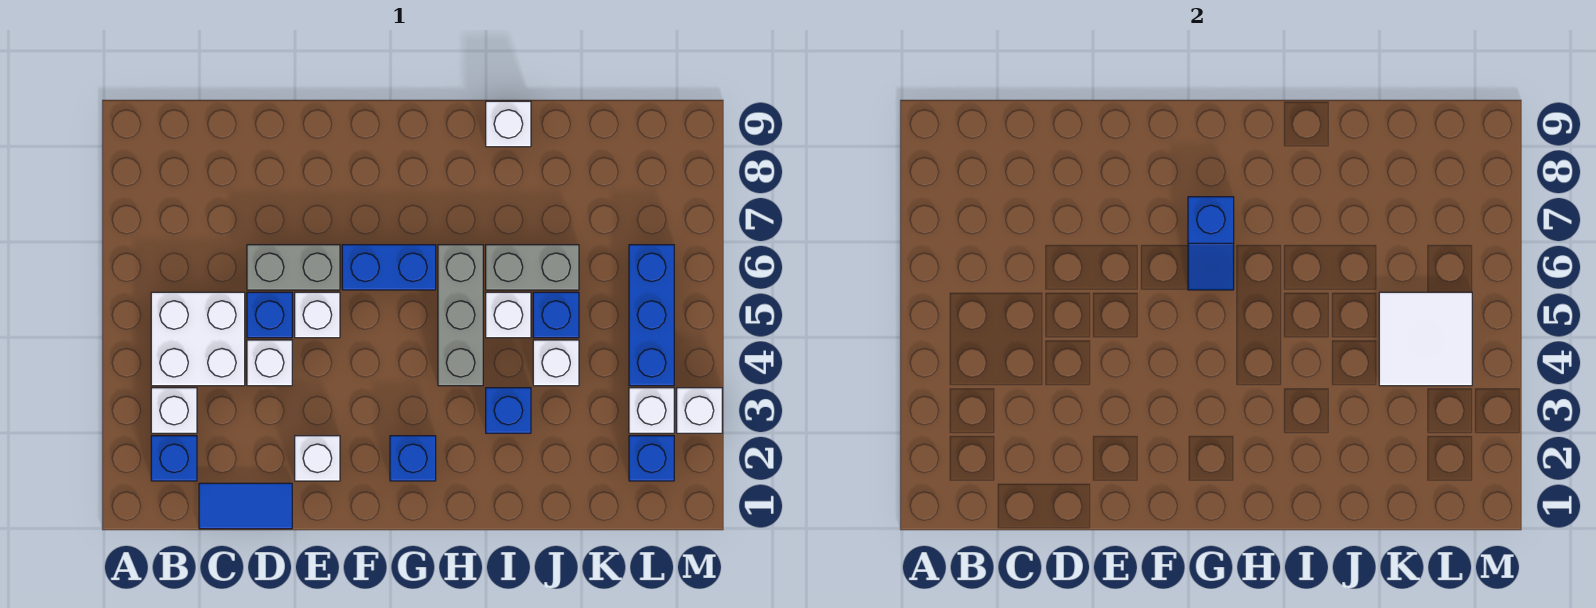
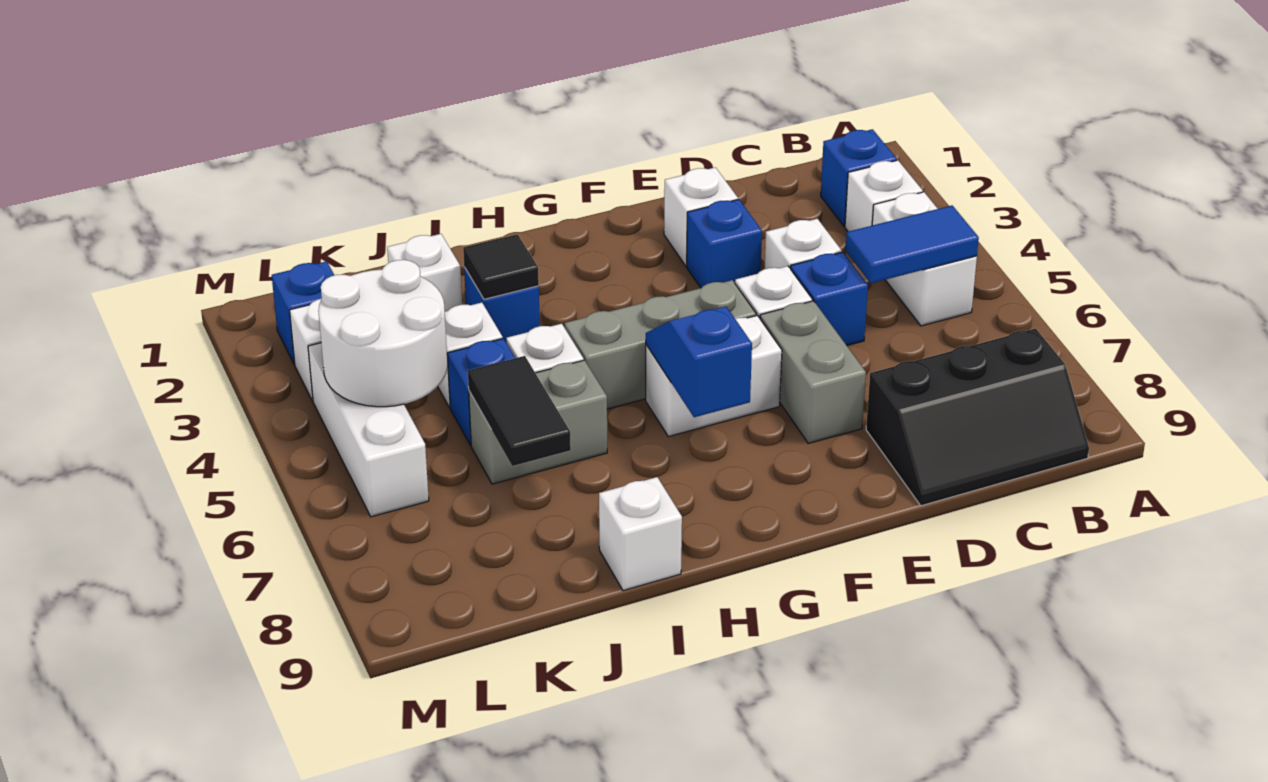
white brick B4:C5 level 1 -> white brick B4:B5 level 1
none -> black slope B8:D9 level 1 top 8
blue tile C1:D1 level 1 -> blue tile B5:C5 level 2
grey brick D6:E6 level 1 -> grey brick E6:E7 level 1
blue brick F6:G6 level 1 -> white brick F6:G6 level 1
blue brick G2 level 1 -> blue brick E3 level 1
grey brick H4:H6 level 1 -> grey brick F5:H5 level 1
none -> black tile I3 level 2
none -> black tile J6:J7 level 2
white tile K4:L5 level 2 -> white round brick K4:L5 level 2
blue brick L4:L6 level 1 -> white brick L4:L6 level 1
white brick M3 level 1 -> white brick J2 level 1

